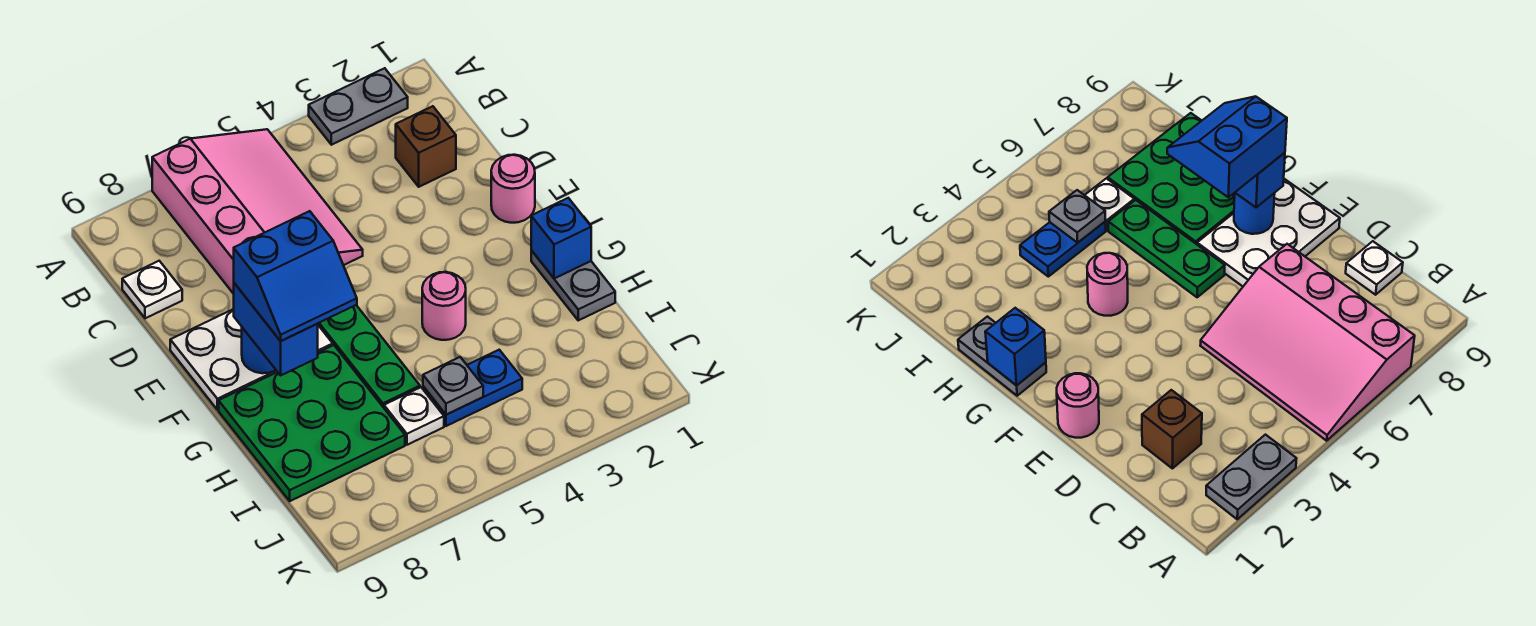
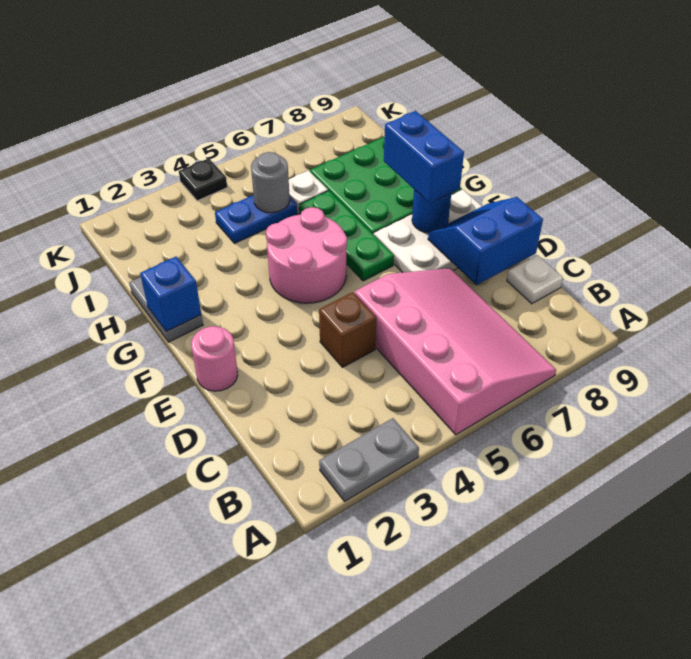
pink slope A5:D7 level 1 top 7 -> pink slope A5:D7 level 1 top 5
brown brick C2 level 1 -> brown brick D4 level 1
blue slope F7:G8 level 4 top F -> blue slope D8:E9 level 2 top D
pink round brick G4 level 1 -> pink round brick F4:G5 level 1
grey plate I5 level 2 -> grey round brick I5 level 2
none -> black plate K4 level 1

